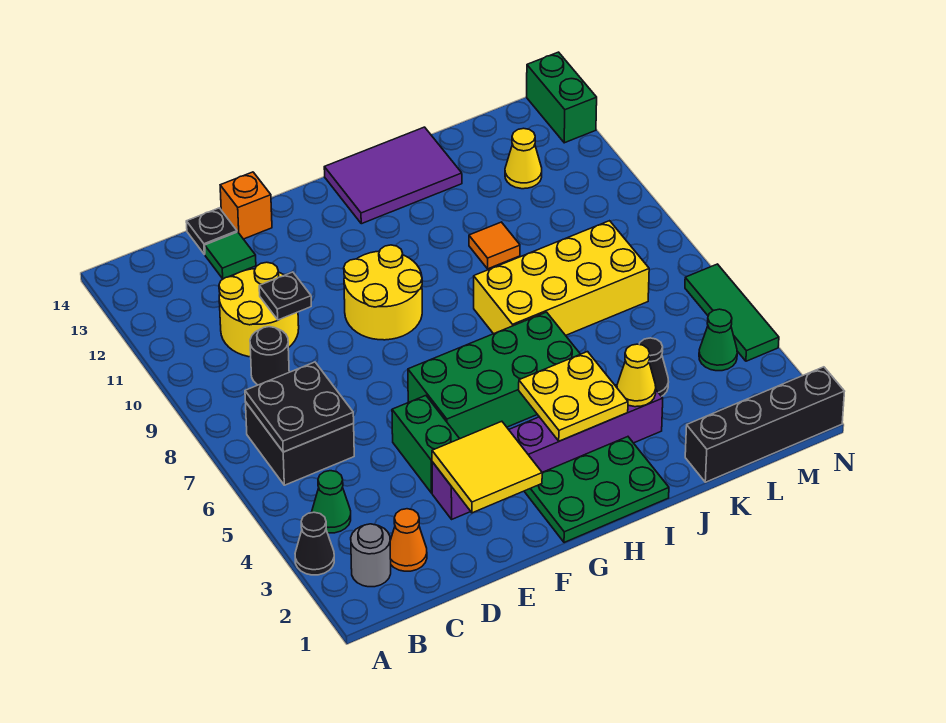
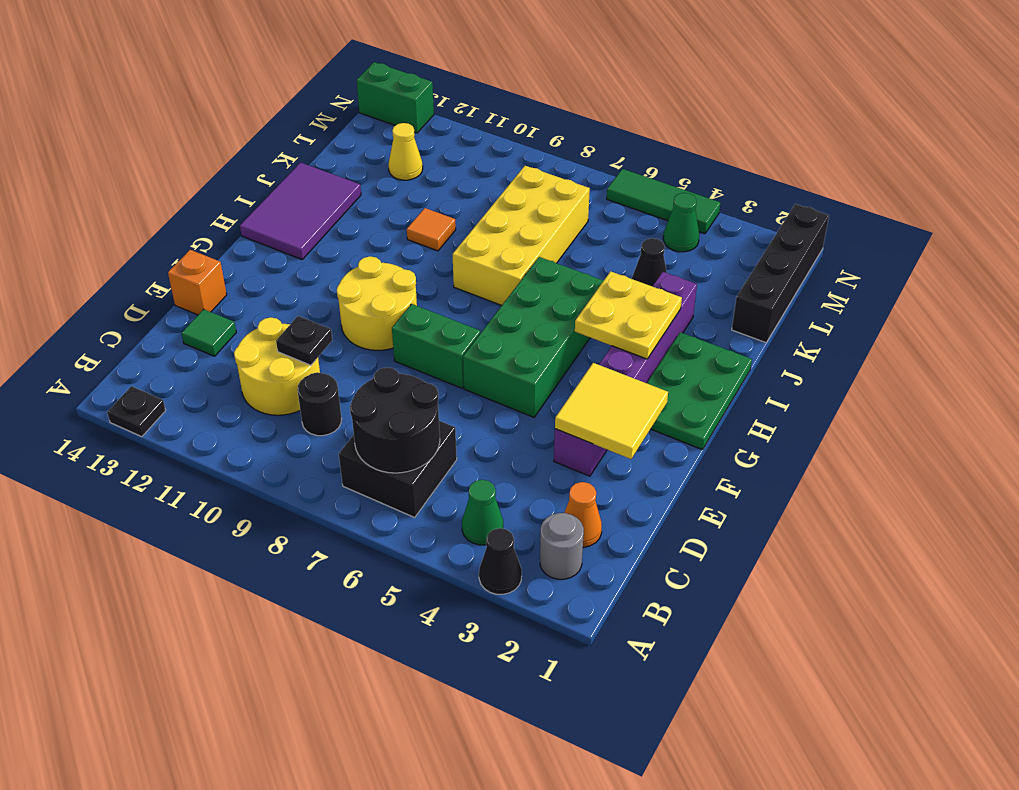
black plate B6:C7 level 2 -> black round brick B6:C7 level 2
black plate D14 level 1 -> black plate A13 level 1
green brick E4:E5 level 1 -> green brick F7:F8 level 1
yellow cone J3 level 2 -> none

